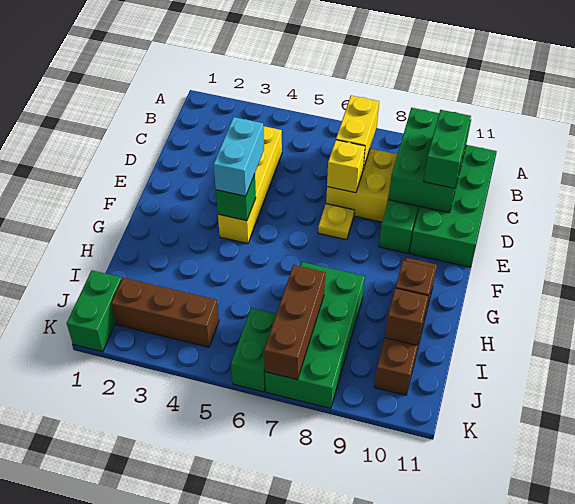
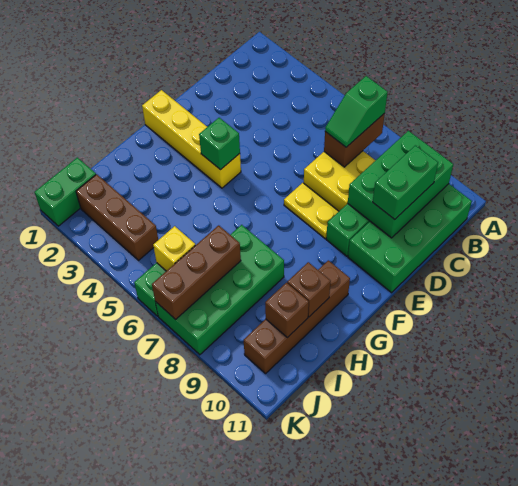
yellow brick B7:C7 level 2 -> brown brick B7:C7 level 2
none -> green slope B7:C7 level 3 top B
yellow brick C4:F4 level 1 -> yellow brick F1:F4 level 1
yellow brick D7 level 2 -> yellow brick J6 level 2
cyan brick E4:F4 level 3 -> none
yellow plate E7 level 1 -> yellow plate E7:E8 level 1

